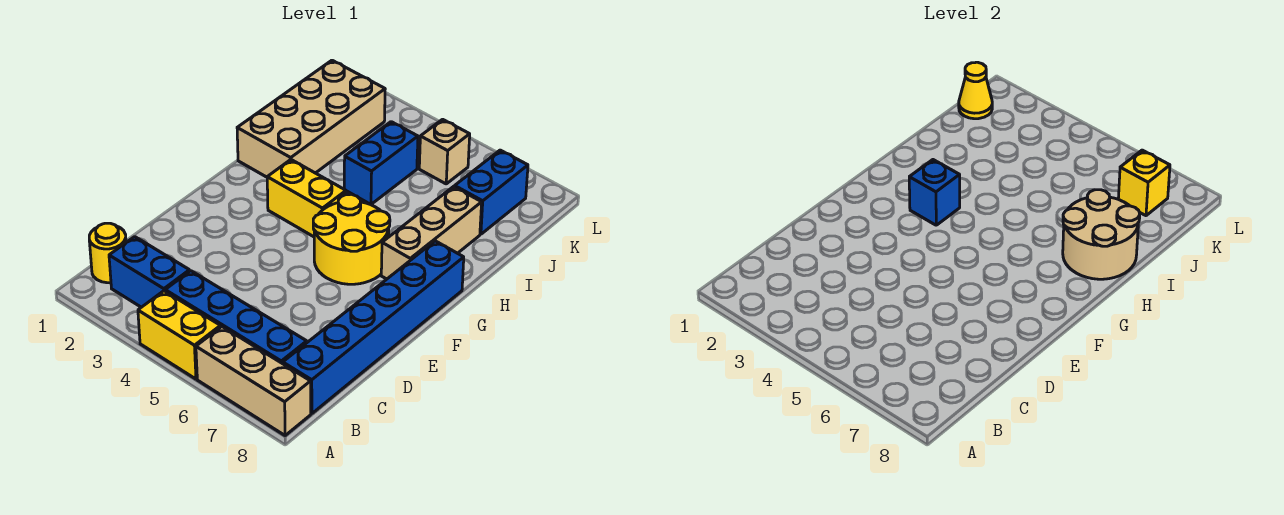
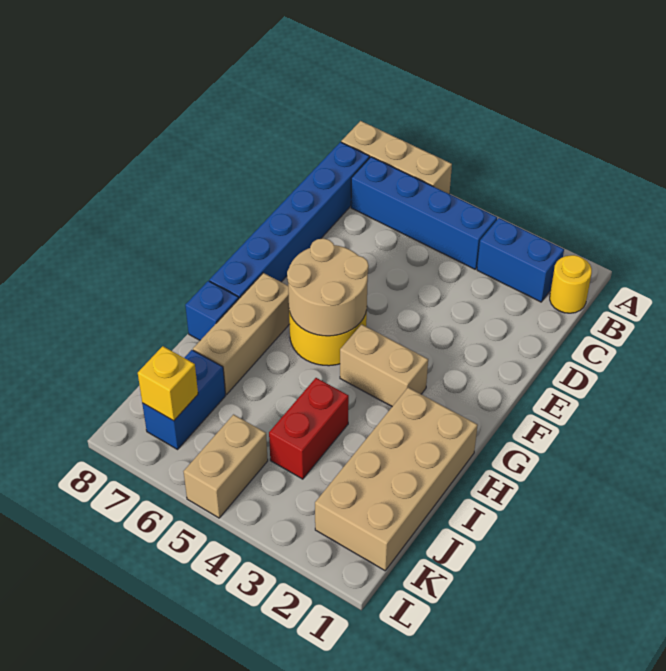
yellow brick A4:A5 level 1 -> none
yellow brick G3:G4 level 1 -> tan brick G3:G4 level 1
blue brick G3 level 2 -> blue brick H8 level 1
tan round brick H7:I8 level 2 -> tan round brick F5:G6 level 2
blue brick I4:J4 level 1 -> red brick I4:J4 level 1
yellow cone K1 level 2 -> none
tan brick K5 level 1 -> tan brick K5:L5 level 1

